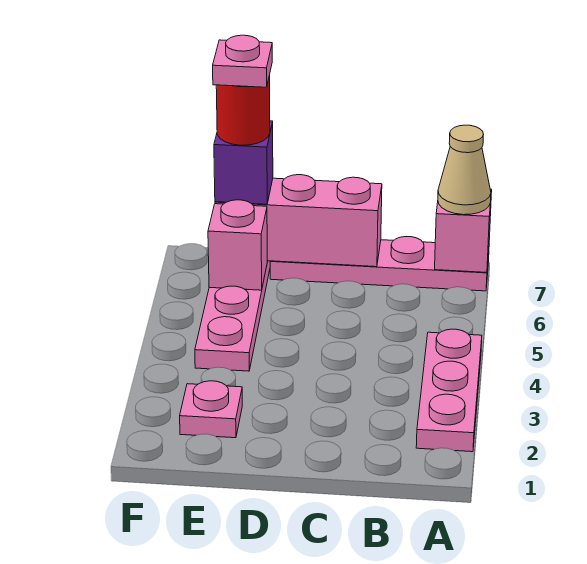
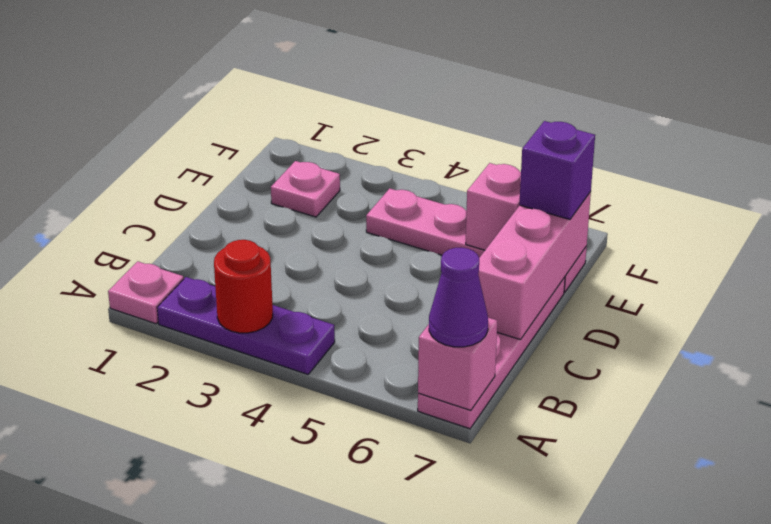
pink plate A2:A4 level 1 -> purple plate A2:A4 level 1
tan cone A7 level 3 -> purple cone A7 level 3
red round brick E7 level 4 -> red round brick A3 level 2
pink plate E7 level 5 -> pink plate A1 level 1

